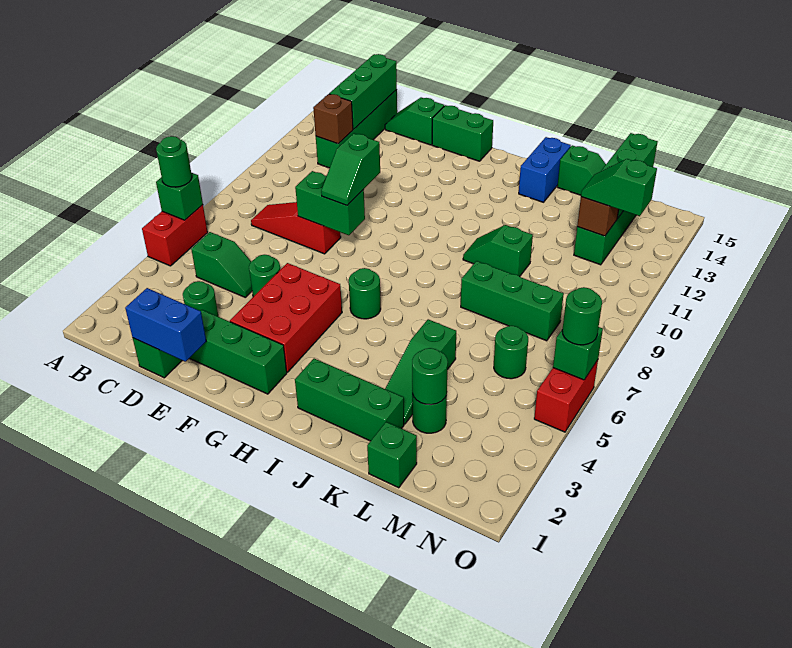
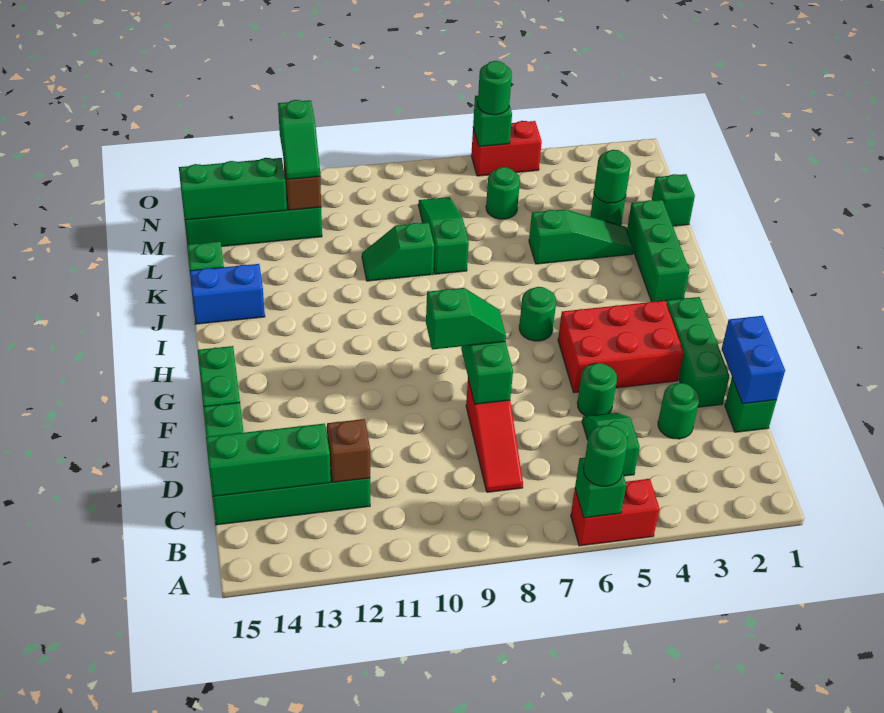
green slope J10:K10 level 1 top K -> green slope K9:K10 level 1 top 9
green brick K8:M8 level 1 -> green slope K8:M8 level 1 top K

